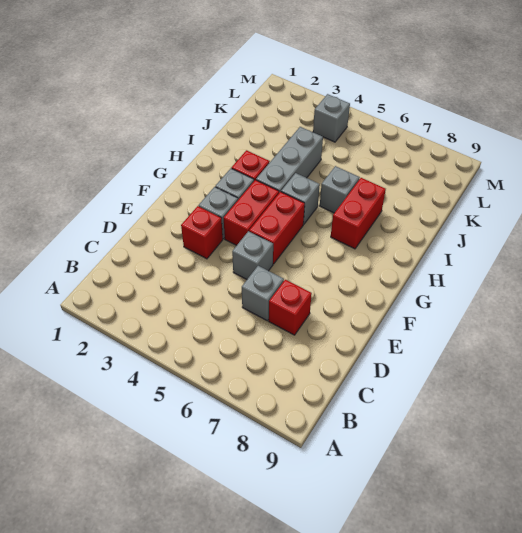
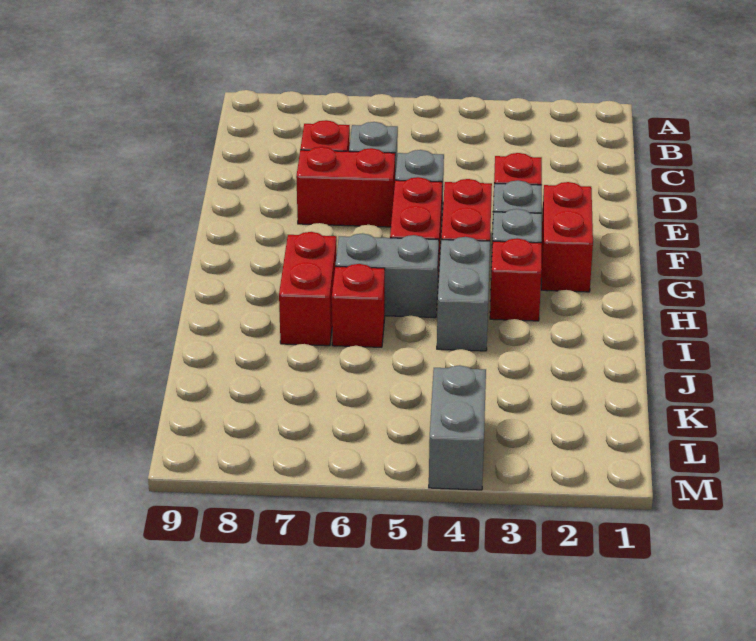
none -> red brick E6:E7 level 1
none -> red brick F2:G2 level 1
grey brick H4:J4 level 1 -> grey brick H4:I4 level 1
grey brick H5 level 1 -> grey brick H5:H6 level 1
grey brick I6 level 1 -> red brick I6 level 1
grey brick L4 level 1 -> grey brick L4:M4 level 1

